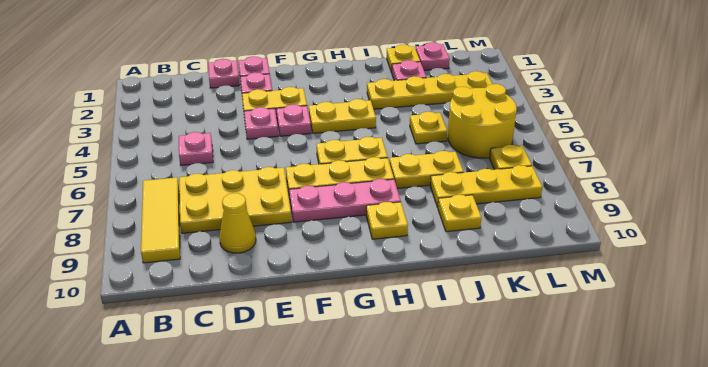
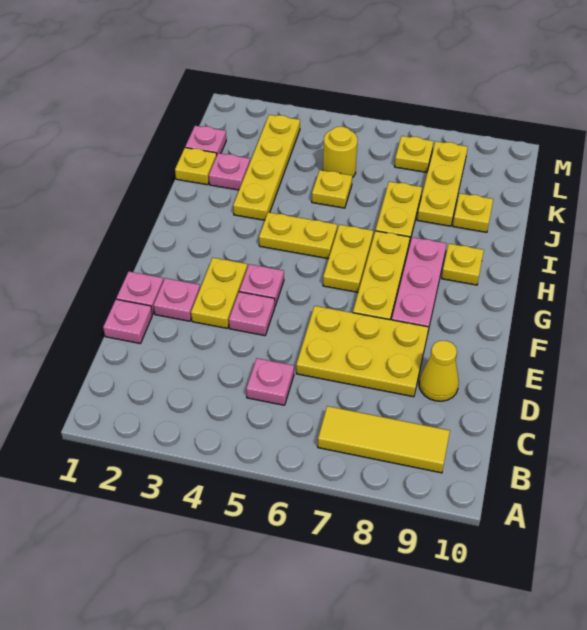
yellow plate C7:E8 level 1 -> yellow plate D6:E8 level 1
yellow plate G4:H4 level 1 -> yellow plate H4:H5 level 1
yellow round brick K5:L6 level 1 -> yellow round brick K5 level 1

